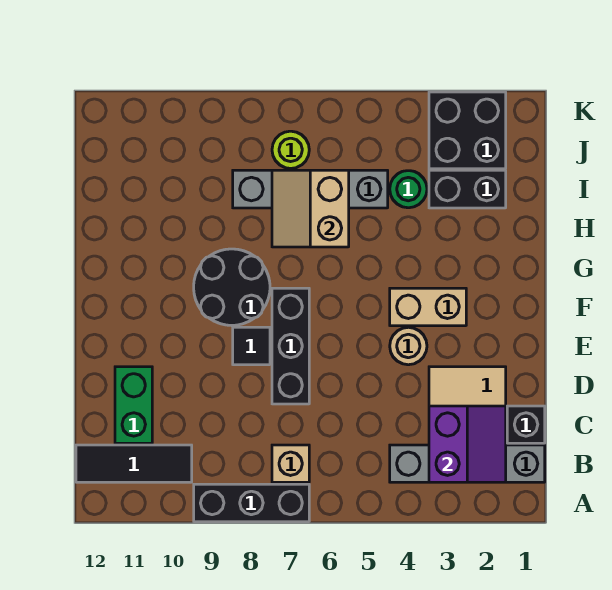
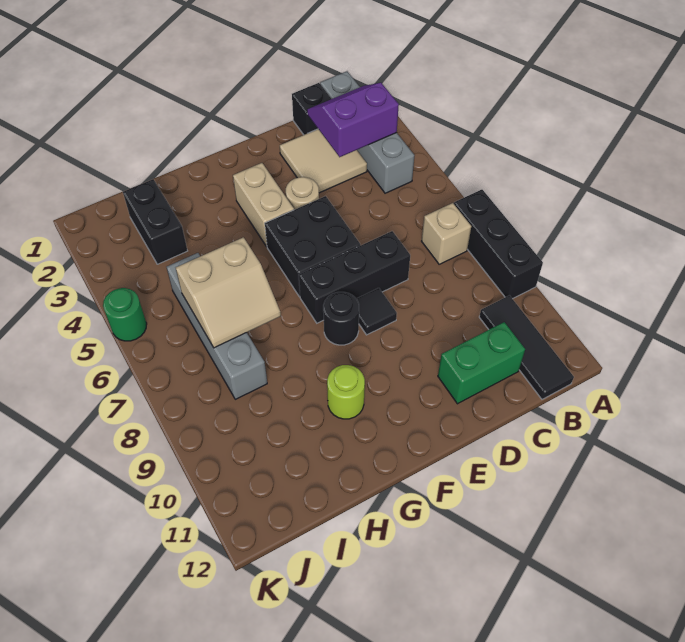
black round brick F8:G9 level 1 -> black round brick F8 level 1
green round brick I4 level 1 -> green round brick K5 level 1
black brick J2:K3 level 1 -> black brick E5:F6 level 1
lime round brick J7 level 1 -> lime round brick G10 level 1

